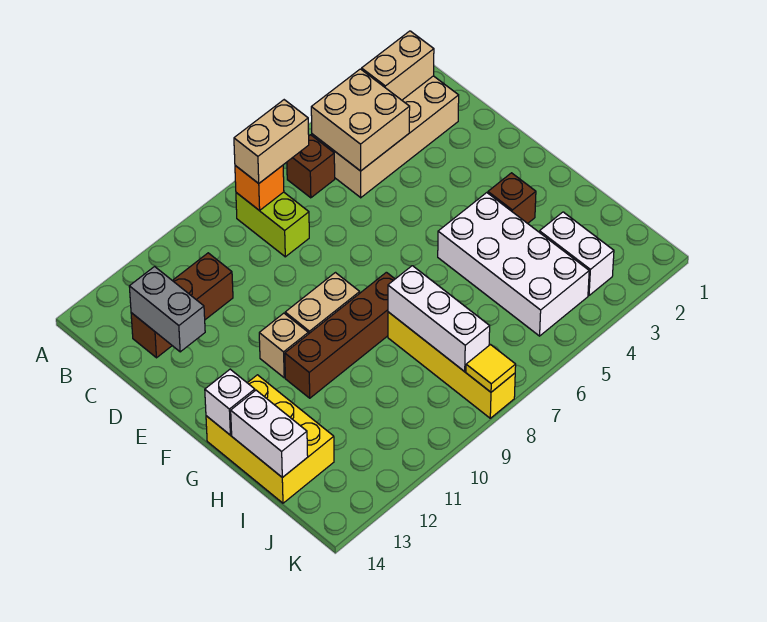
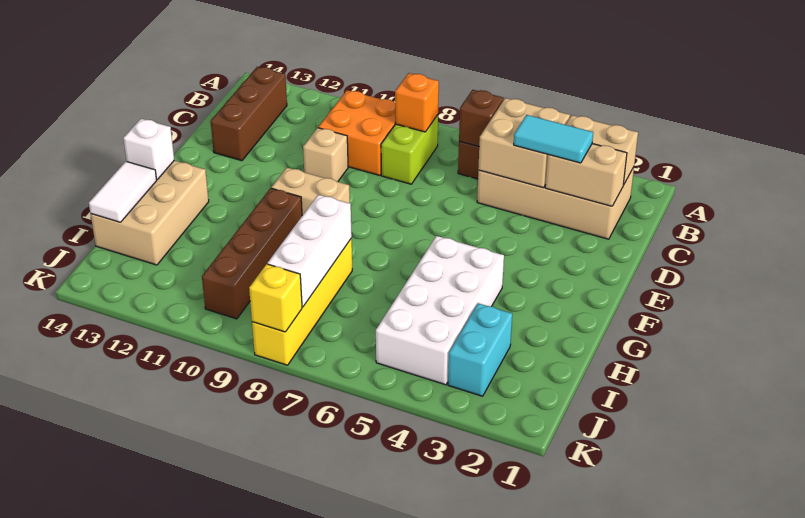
tan brick B7:B8 level 3 -> tan brick C2:C3 level 2
none -> orange brick B9:C10 level 1
none -> cyan tile C3:C4 level 3
brown brick C11:C13 level 1 -> brown brick B13:D13 level 1
grey brick C13:D13 level 2 -> none
tan brick F11 level 1 -> tan brick D10 level 1
brown brick G3 level 1 -> brown brick B6 level 2
brown brick G8:G11 level 1 -> brown brick G10:J10 level 1
yellow brick G13:I14 level 1 -> tan brick G13:I14 level 1
white brick H14:I14 level 2 -> white tile H14:I14 level 2
white brick I3:J3 level 1 -> cyan brick I3:J3 level 1
yellow tile K8 level 2 -> yellow brick K8 level 2

